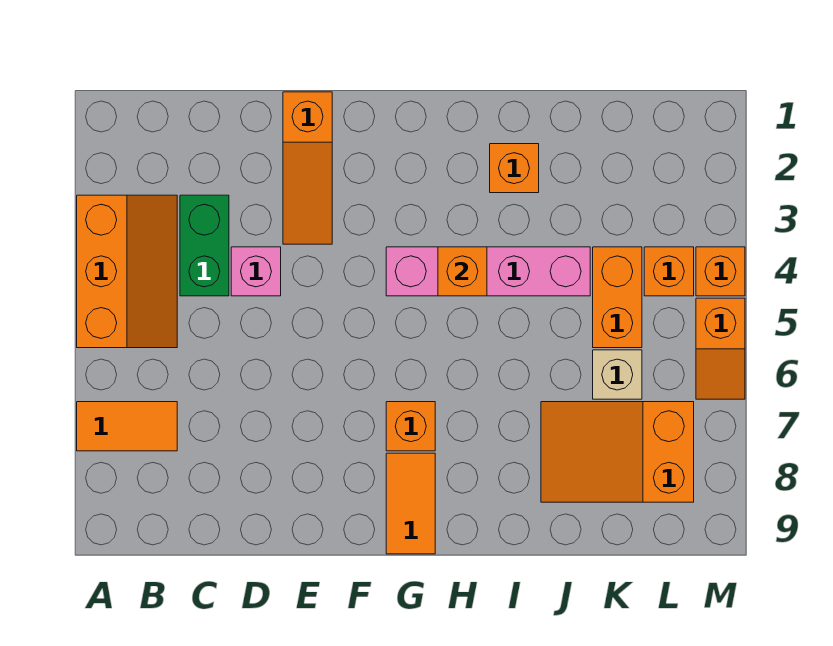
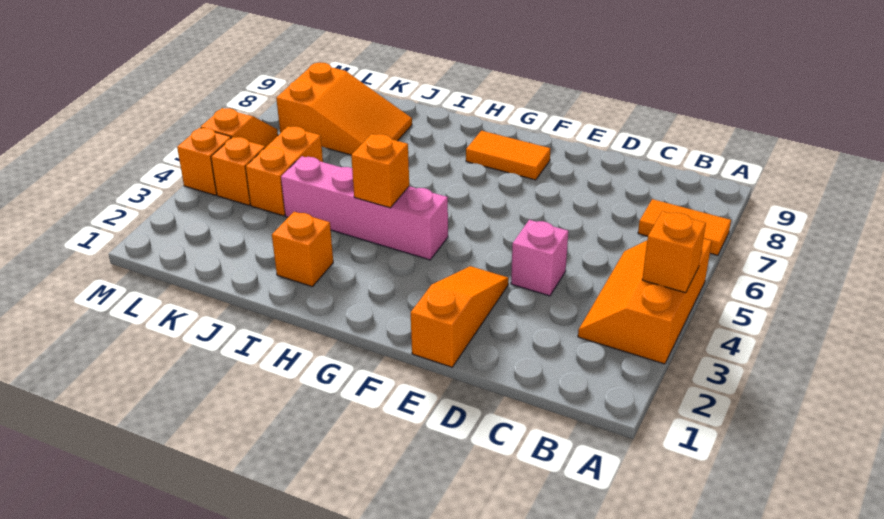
green brick C3:C4 level 1 -> none
orange brick G7 level 1 -> orange brick A4 level 2
orange tile G8:G9 level 1 -> orange tile F8:G8 level 1
tan brick K6 level 1 -> none

